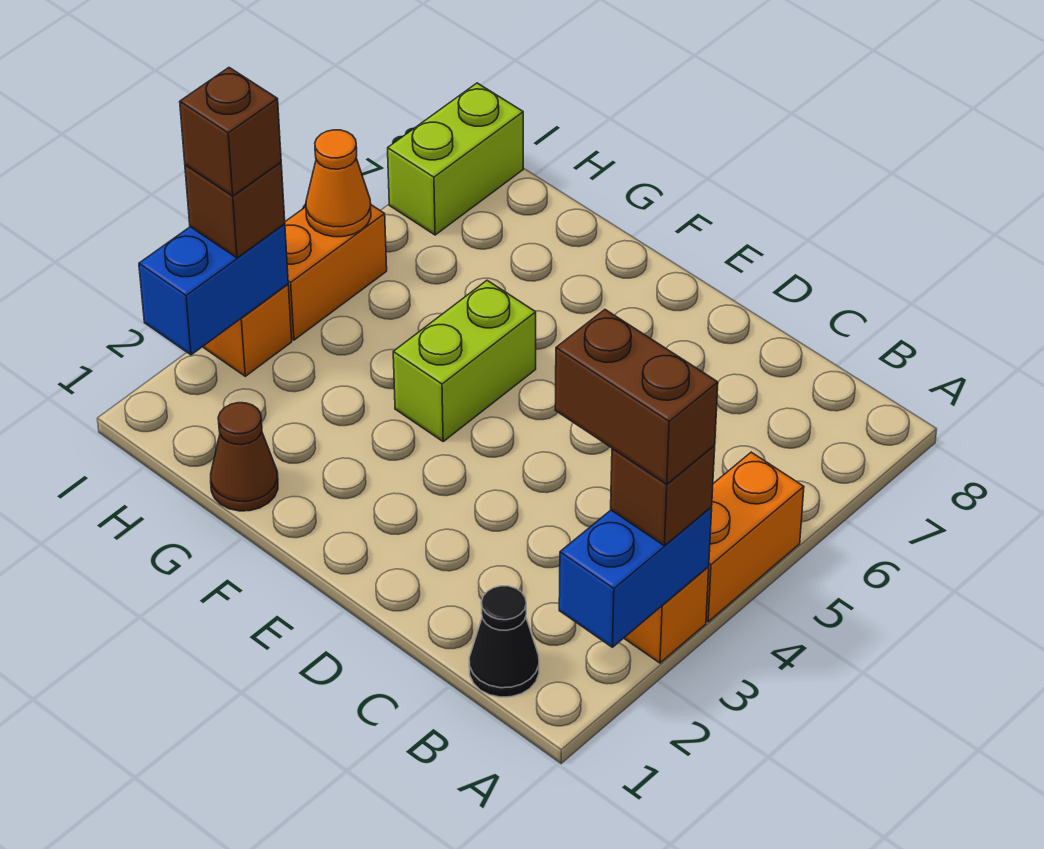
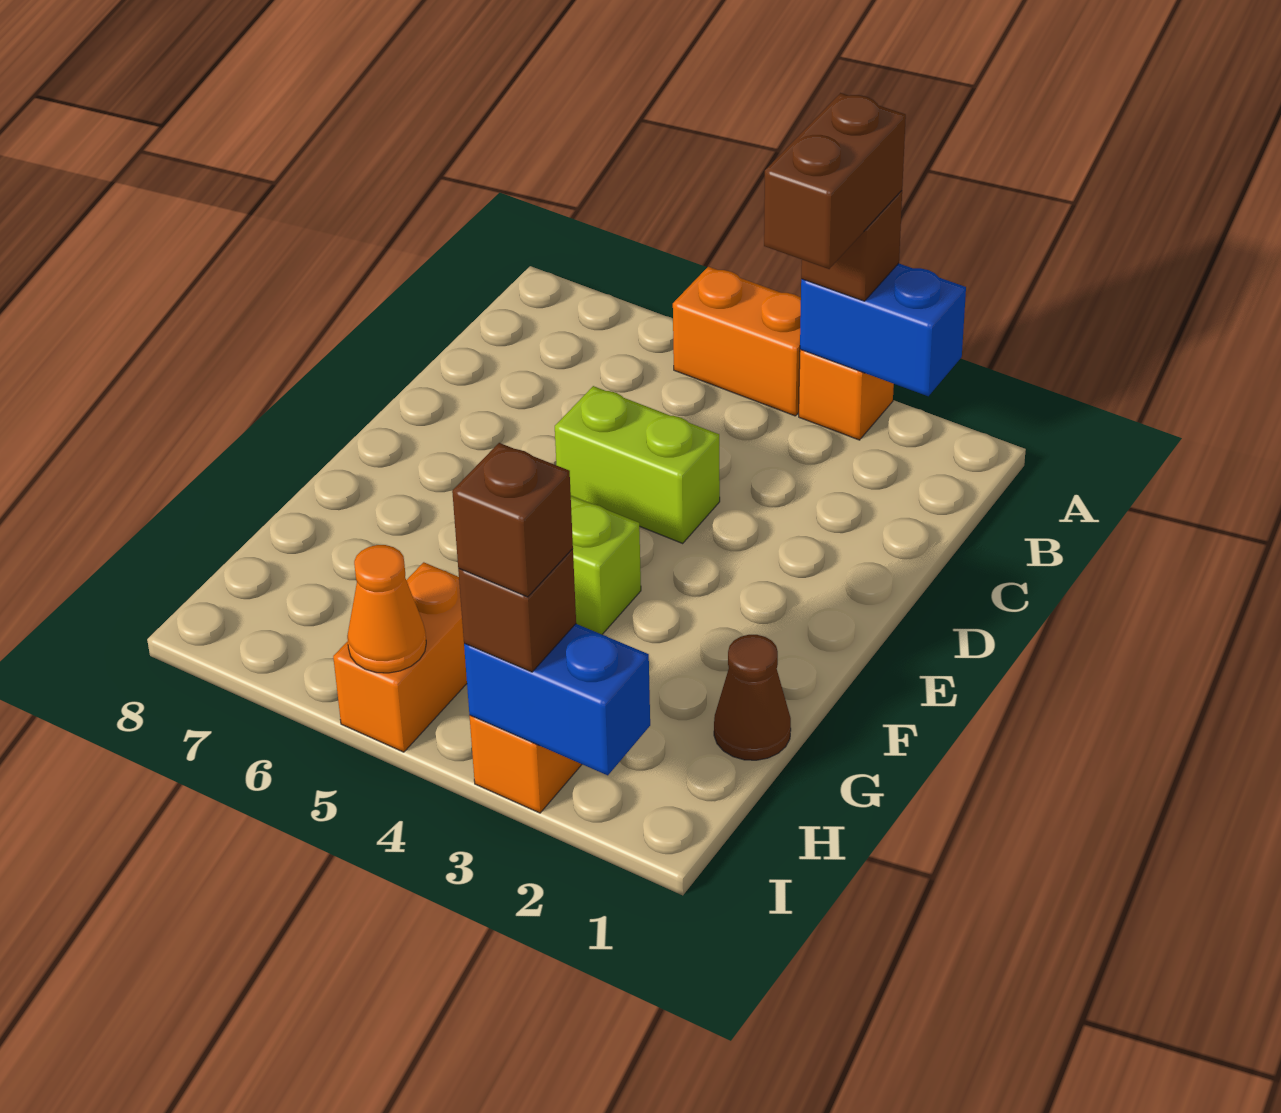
black cone B1 level 1 -> none
orange brick I4:I5 level 1 -> orange brick H5:I5 level 1
lime brick I7:I8 level 1 -> lime brick D4:D5 level 1

